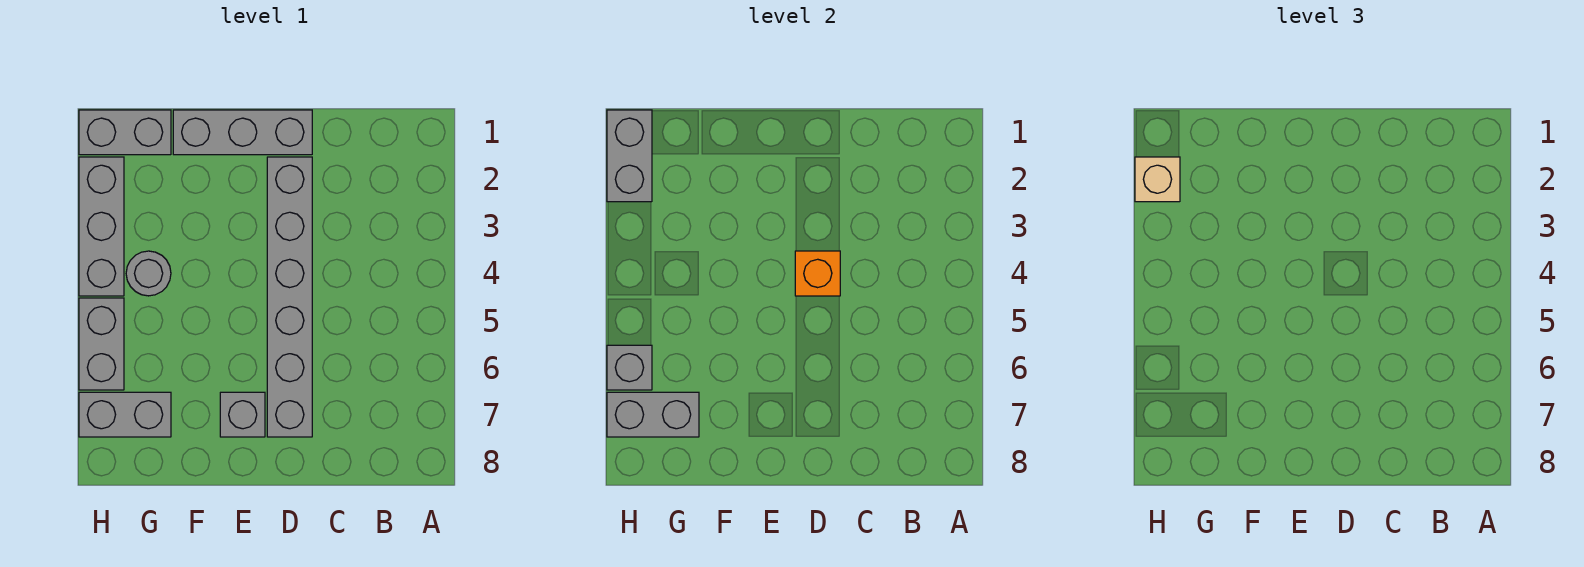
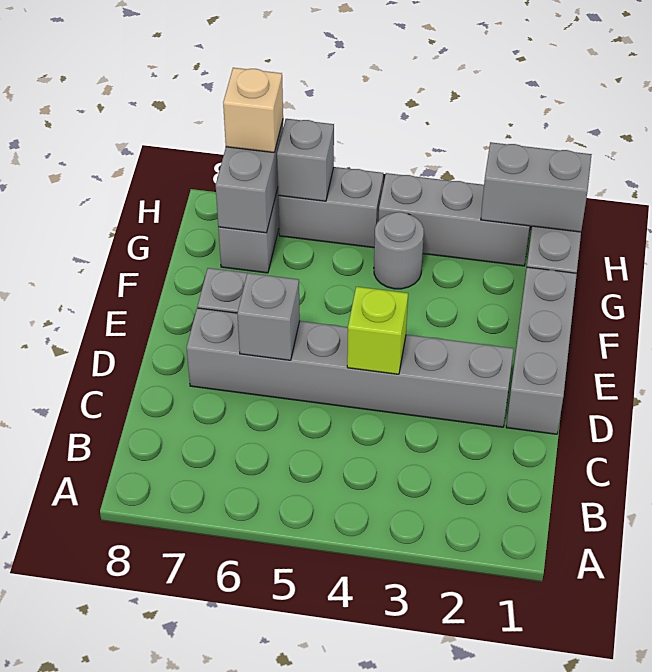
orange brick D4 level 2 -> lime brick D4 level 2
none -> grey brick D6 level 2
tan brick H2 level 3 -> tan brick H7 level 3

